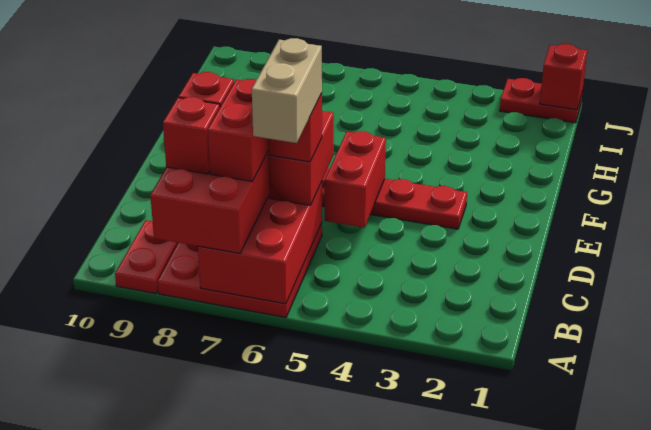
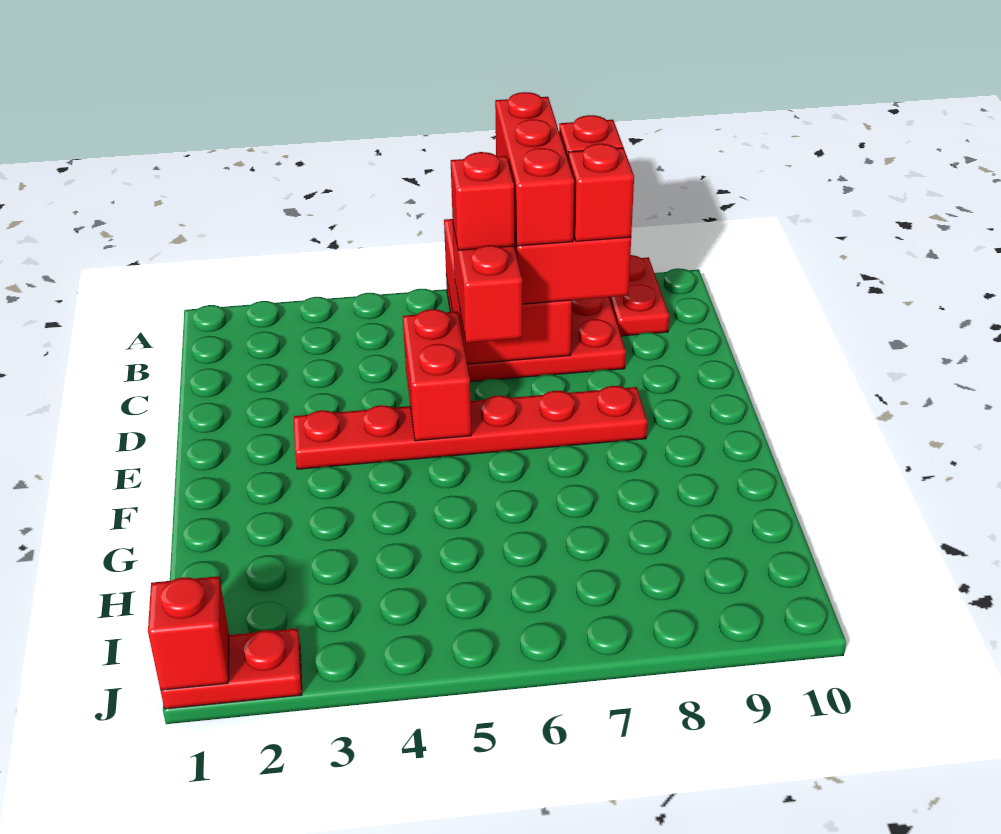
tan brick B6:C6 level 5 -> none
red brick B7:C7 level 4 -> red brick A7:C7 level 4

